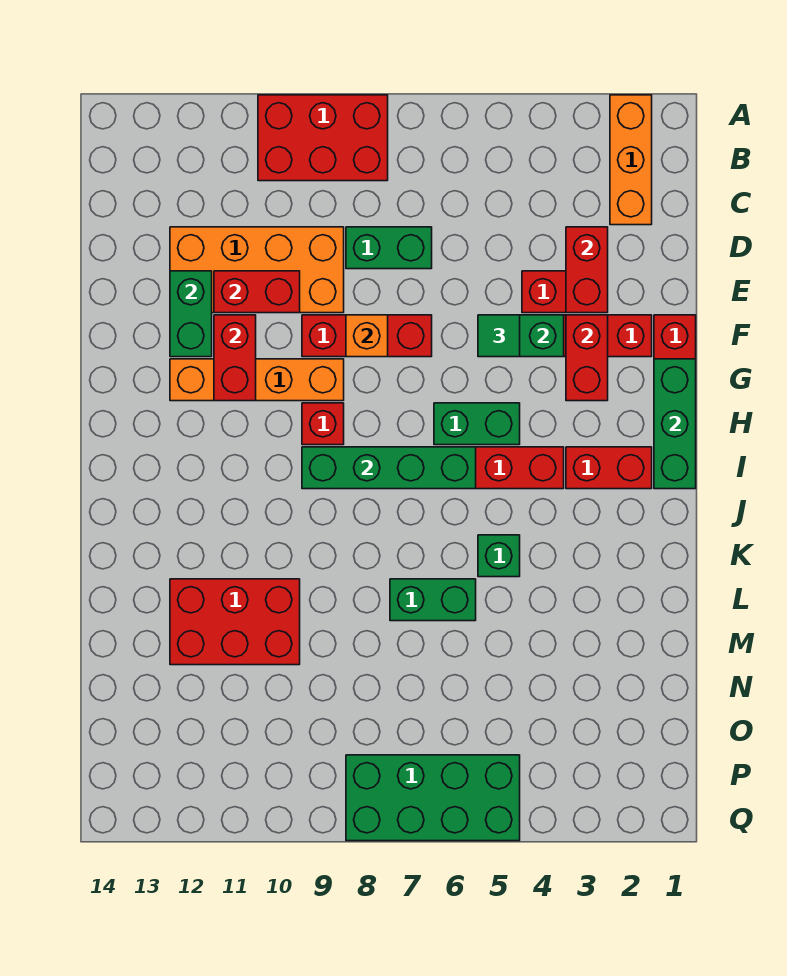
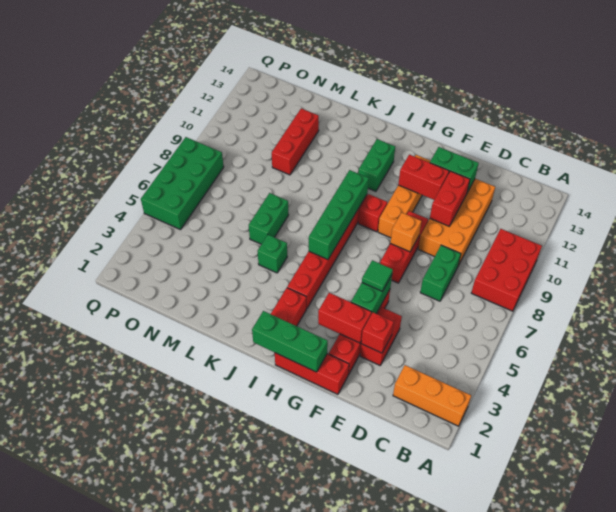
red brick D3:E3 level 2 -> red brick E3 level 2
green brick H5:H6 level 1 -> green brick I11:I12 level 1
red brick L10:M12 level 1 -> red brick M10:M12 level 1

